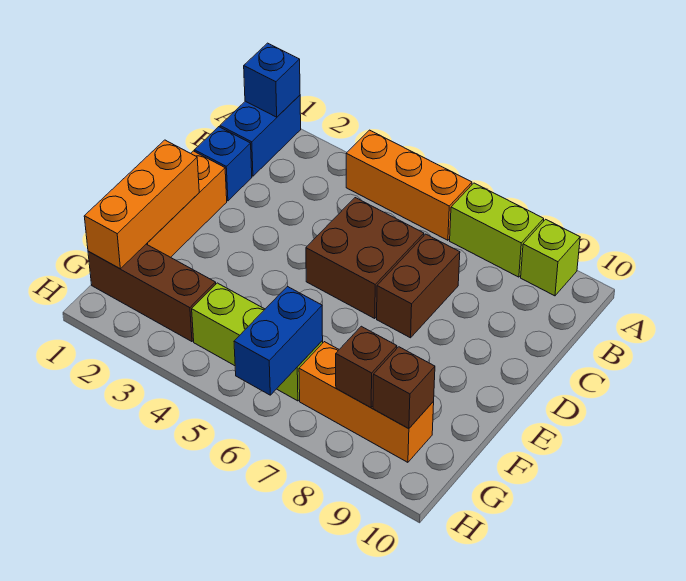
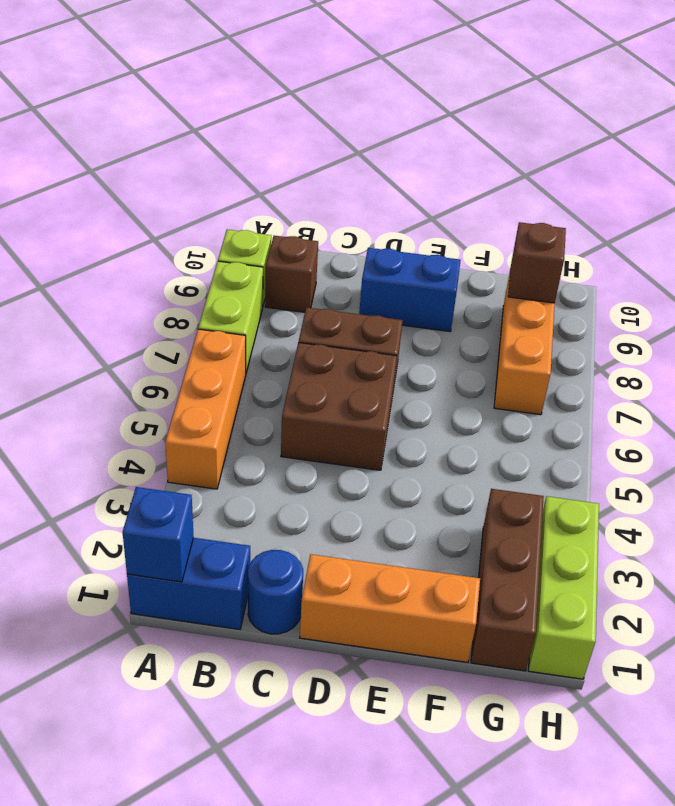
blue brick C1 level 1 -> blue round brick C1 level 1
orange brick E1:G1 level 2 -> none
lime brick G4:G6 level 1 -> lime brick H1:H3 level 1
blue brick G6:H6 level 2 -> blue brick D9:E9 level 1
brown brick G8 level 2 -> brown brick B9 level 1

